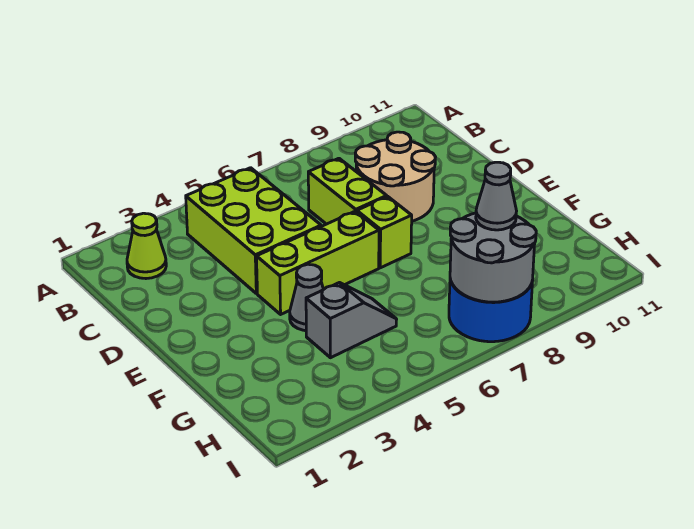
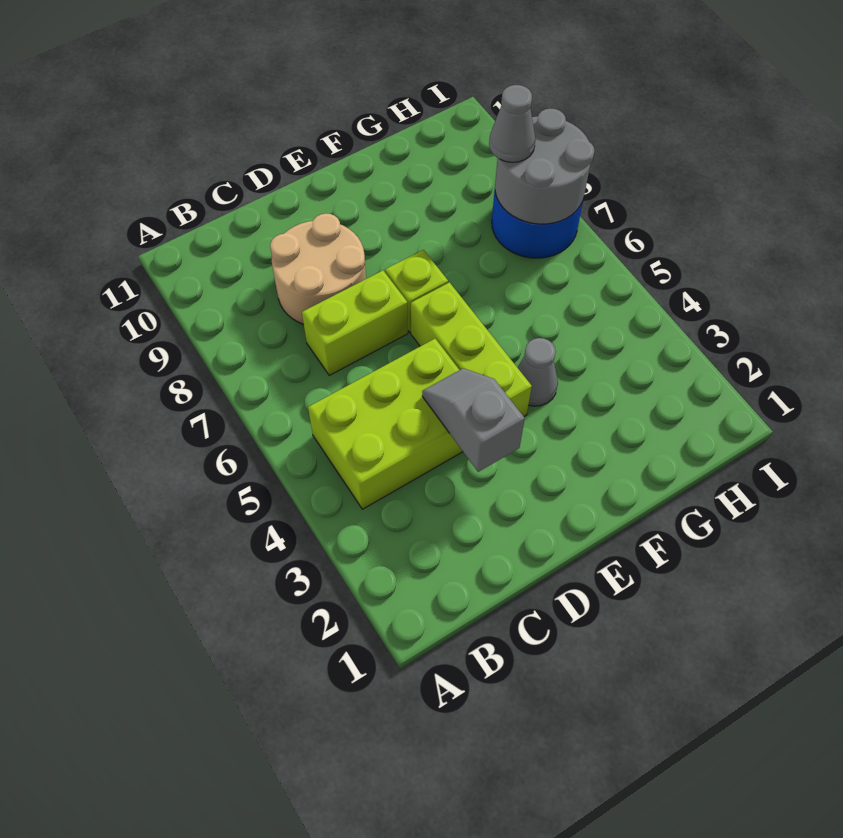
lime cone B2 level 1 -> none
grey slope G4:G5 level 1 top 4 -> grey slope D3:D4 level 2 top 3

